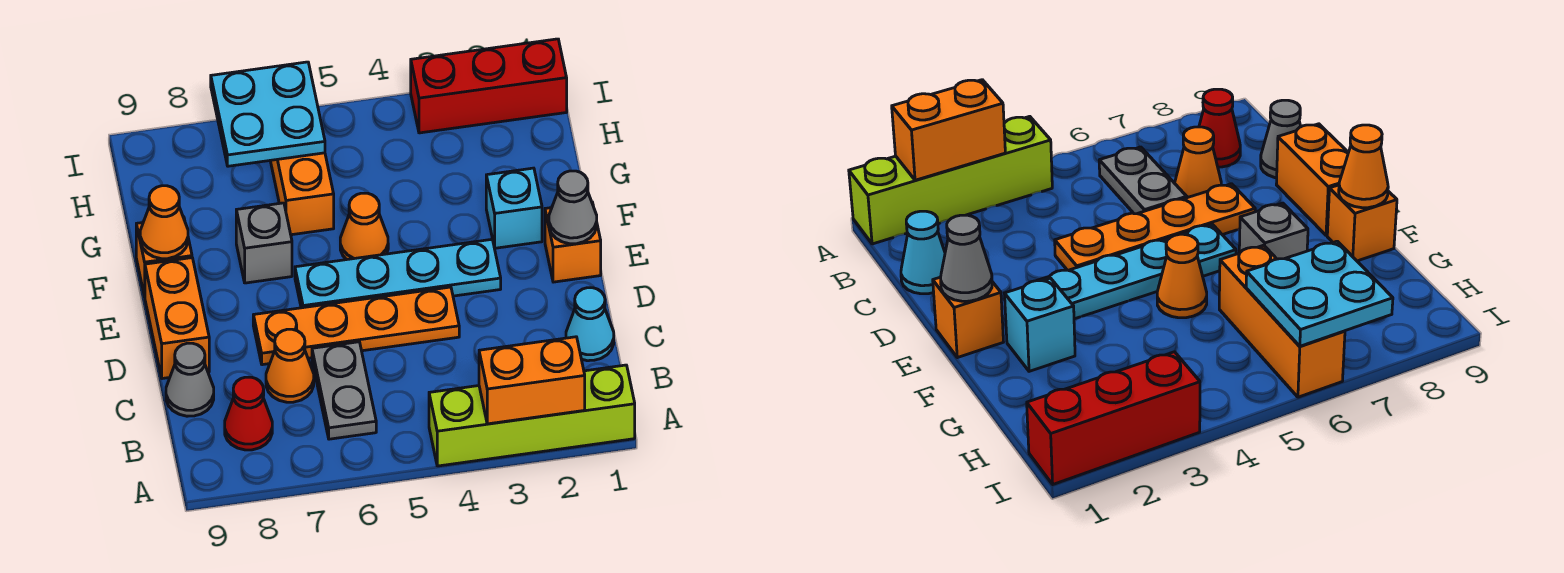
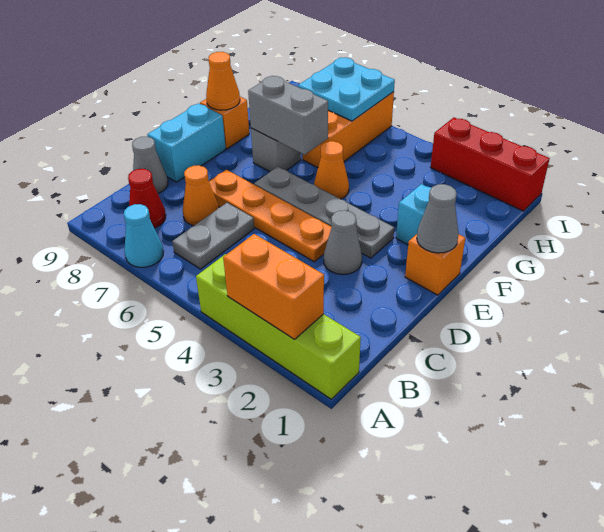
cyan cone C1 level 1 -> cyan cone A7 level 1
none -> grey cone D3 level 1
orange brick D9:E9 level 1 -> cyan brick D9:E9 level 1
cyan plate E3:E6 level 1 -> grey plate E3:E6 level 1
none -> grey brick F6:F7 level 2

